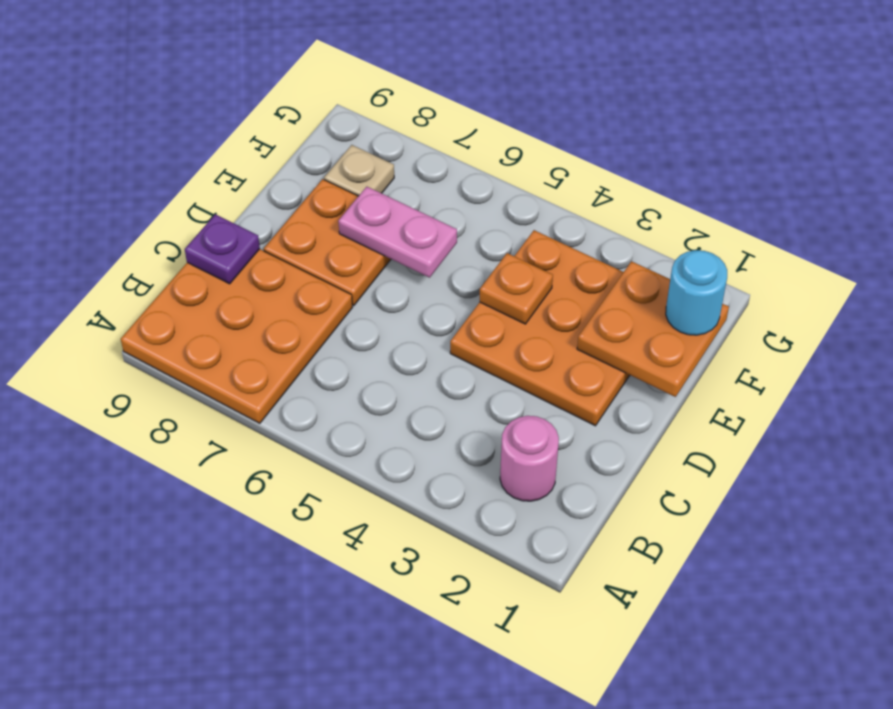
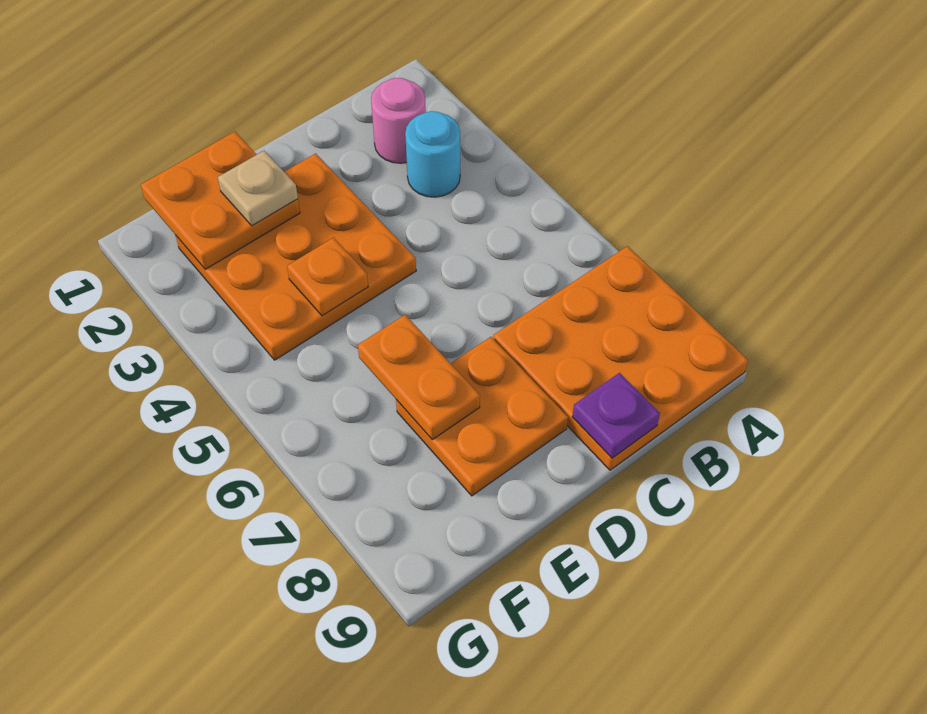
pink plate E6:E7 level 2 -> orange plate E6:E7 level 2
cyan round brick F1 level 3 -> cyan round brick B3 level 1
tan plate F8 level 1 -> tan plate E2 level 3

